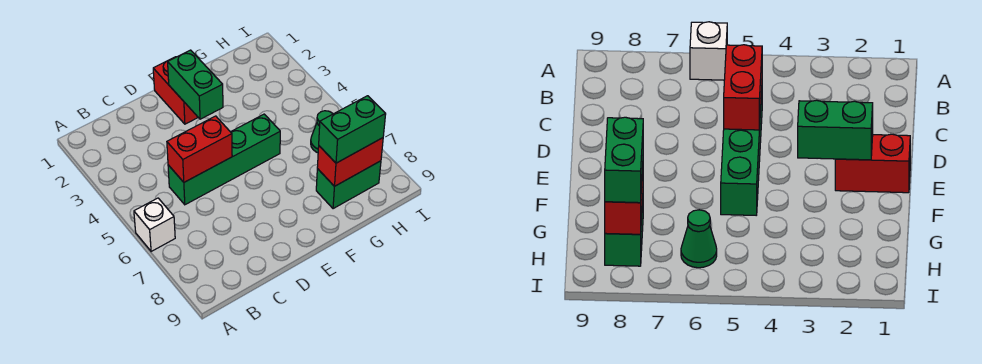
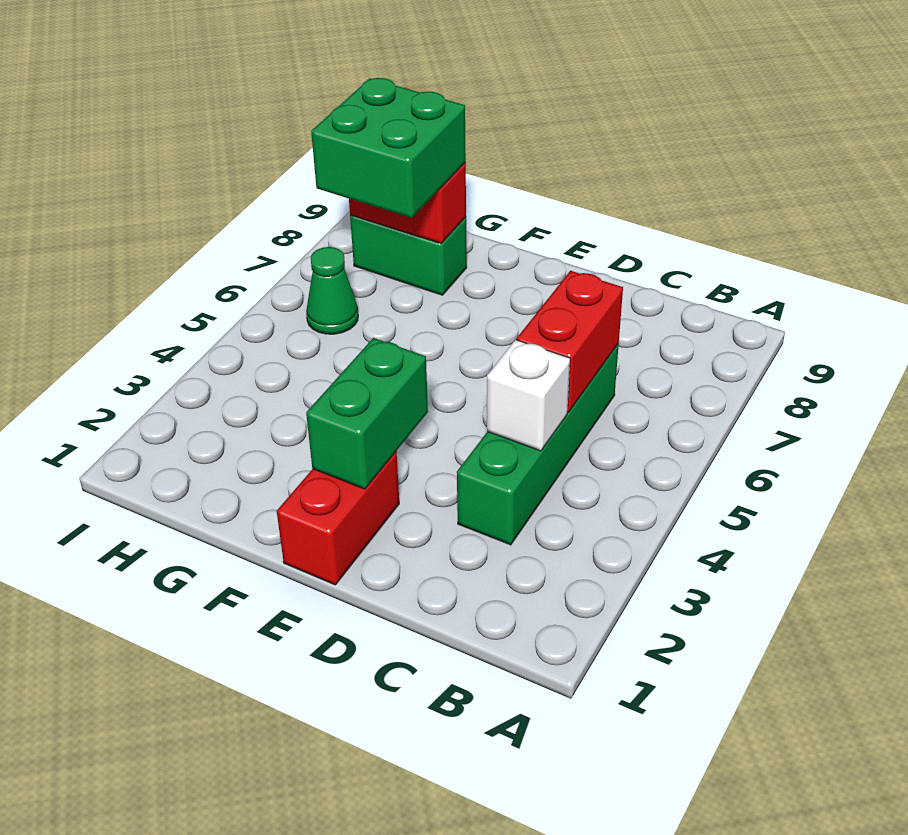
white brick A6 level 1 -> white brick C4 level 2
green brick C5:F5 level 1 -> green brick C3:C6 level 1
red brick C5:D5 level 2 -> red brick C5:C6 level 2
green brick G8:H8 level 3 -> green brick G7:H8 level 3

